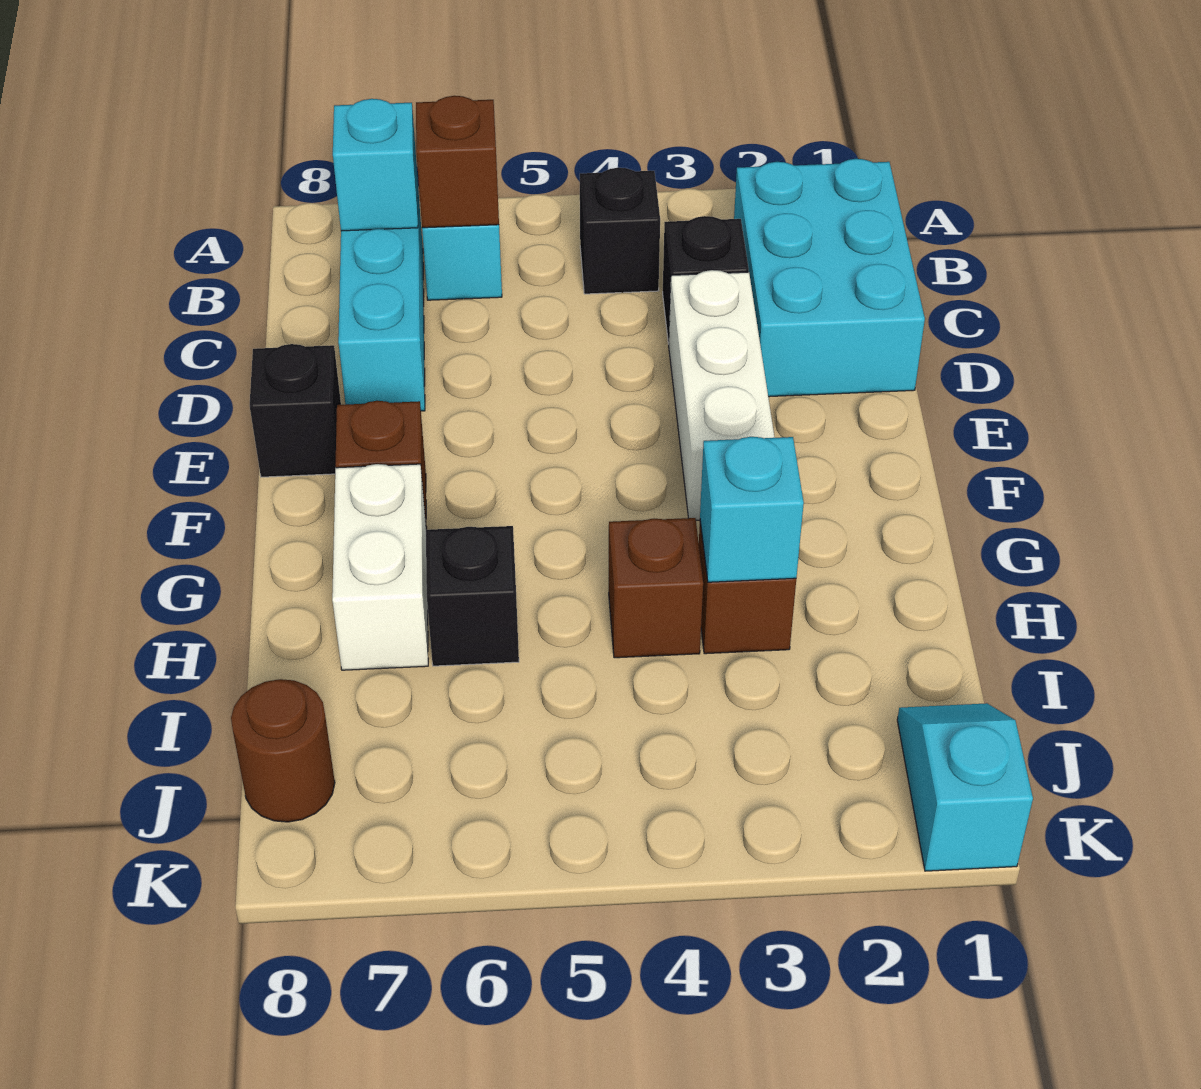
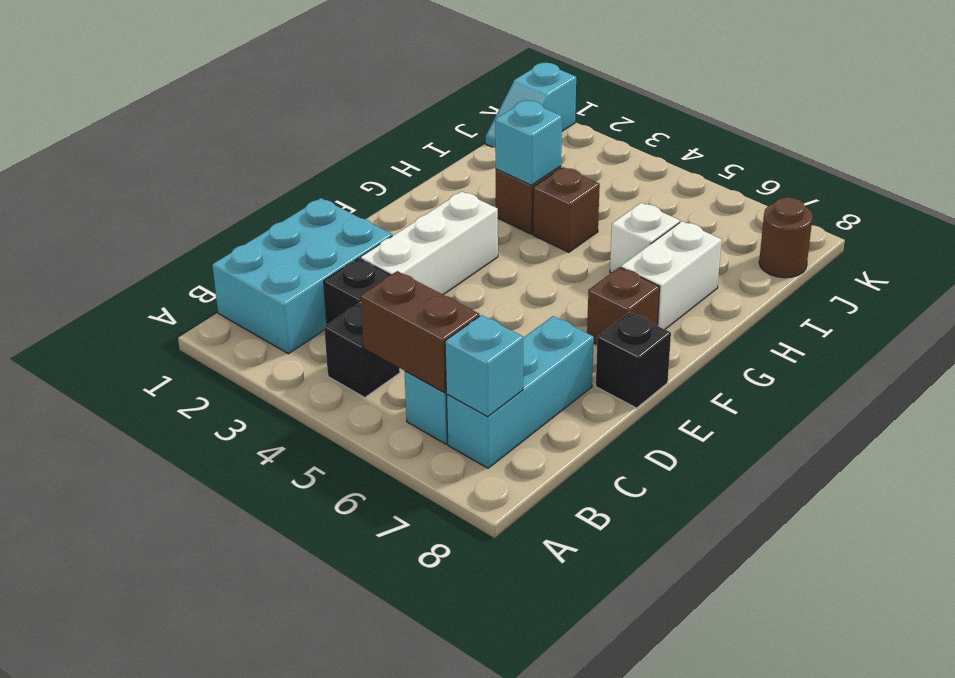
brown brick B6 level 2 -> brown brick B5:B6 level 2
black brick H6 level 1 -> white brick H6 level 1

